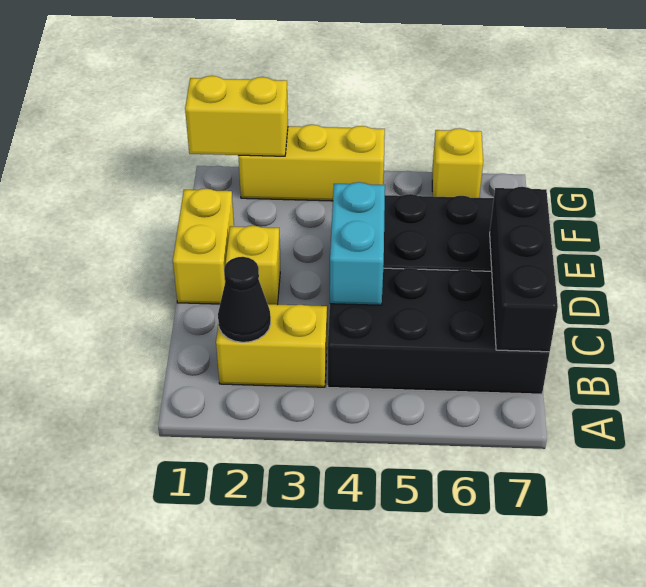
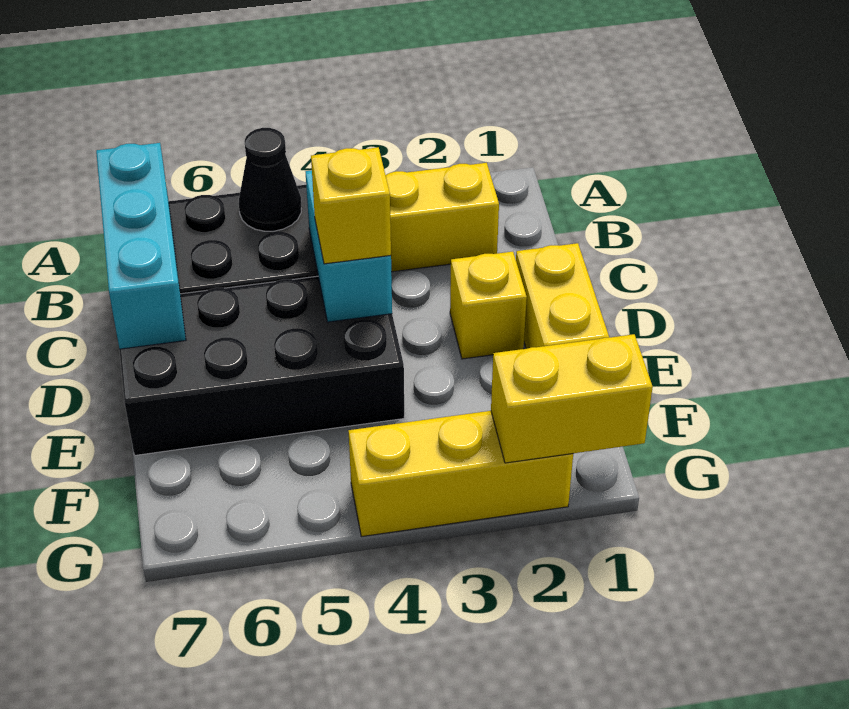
black cone B2 level 2 -> black cone B5 level 2
black brick B7:D7 level 2 -> cyan brick B7:D7 level 2
yellow brick G6 level 1 -> yellow brick D4 level 3

